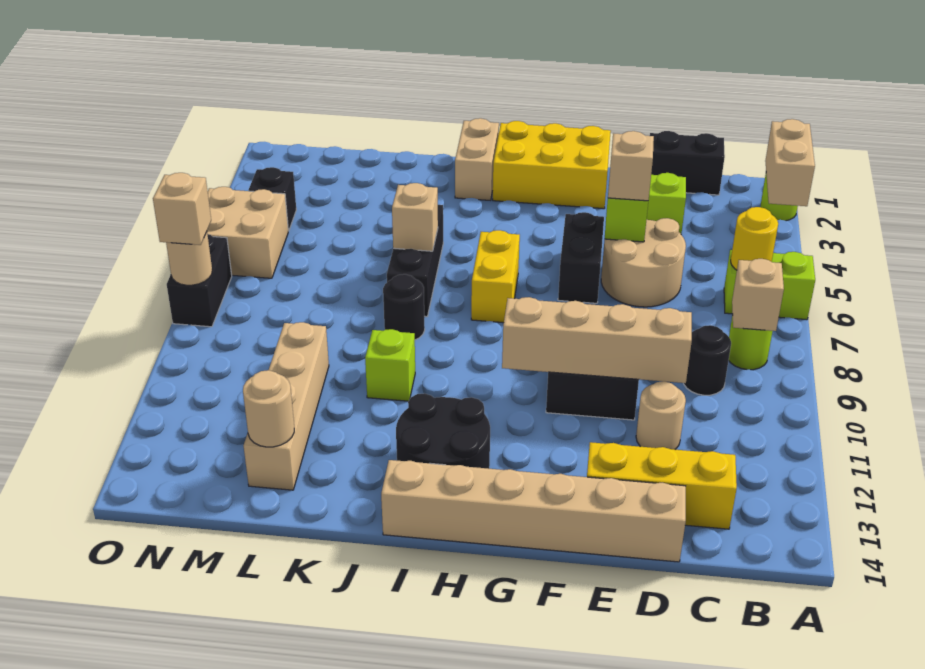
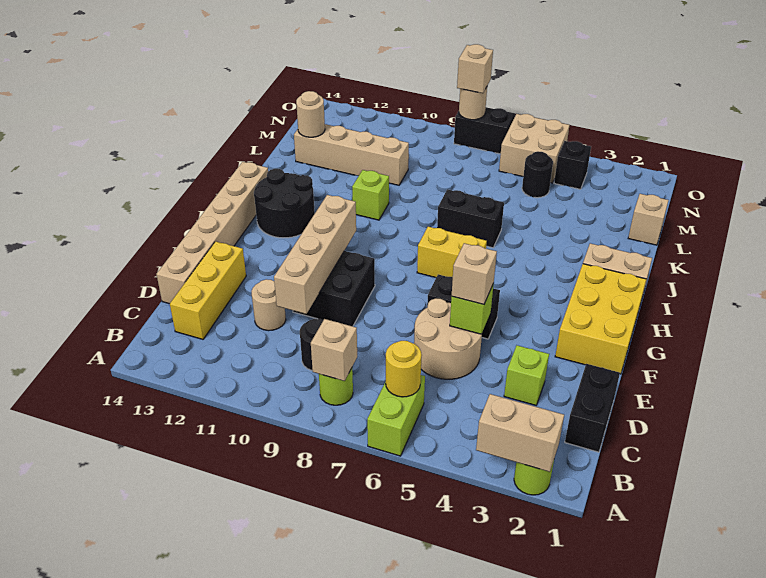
black brick J5:J7 level 1 -> black brick J6:J7 level 1
tan brick J6 level 2 -> tan brick L1 level 1
black round brick J8 level 1 -> black round brick M5 level 1

